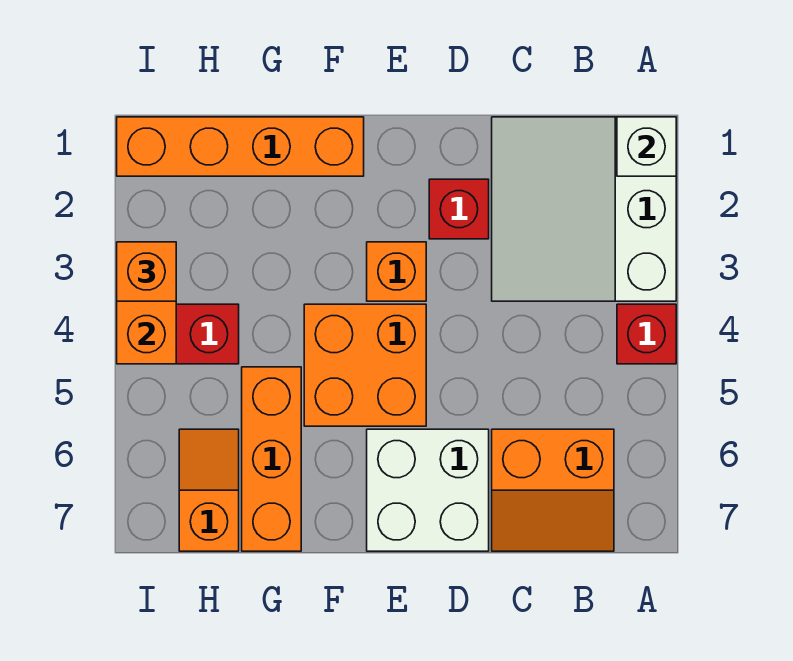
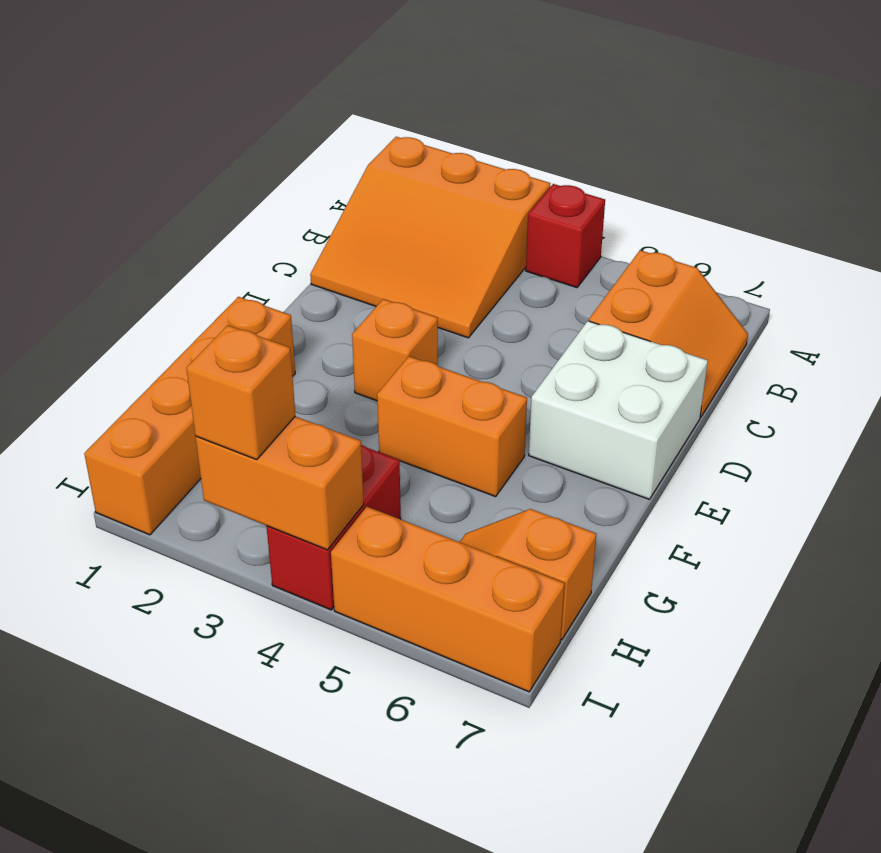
white slope A1:C3 level 1 top A -> orange slope A1:C3 level 1 top A
white brick A1 level 2 -> none
red brick D2 level 1 -> none
orange brick E4:F5 level 1 -> orange brick F4:F5 level 1
orange brick G5:G7 level 1 -> orange brick I5:I7 level 1

